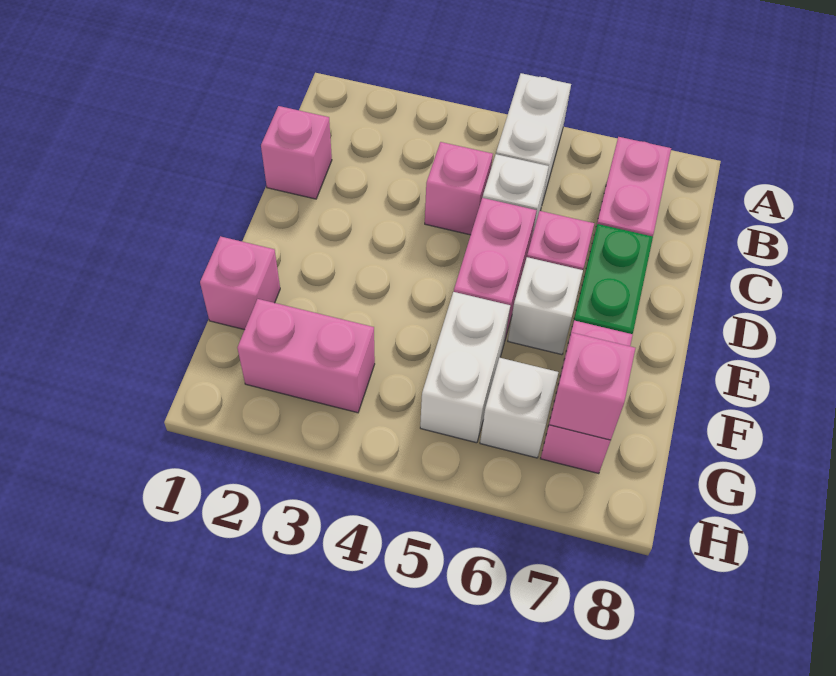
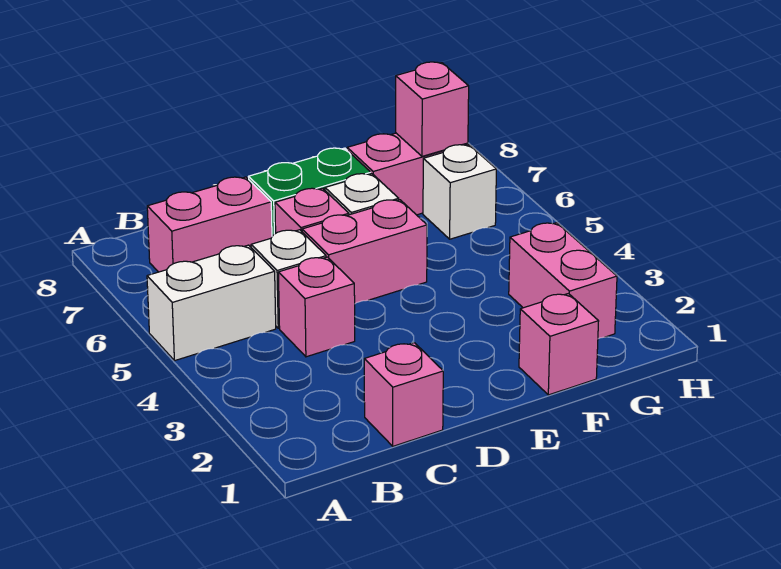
white brick F5:G5 level 1 -> none

